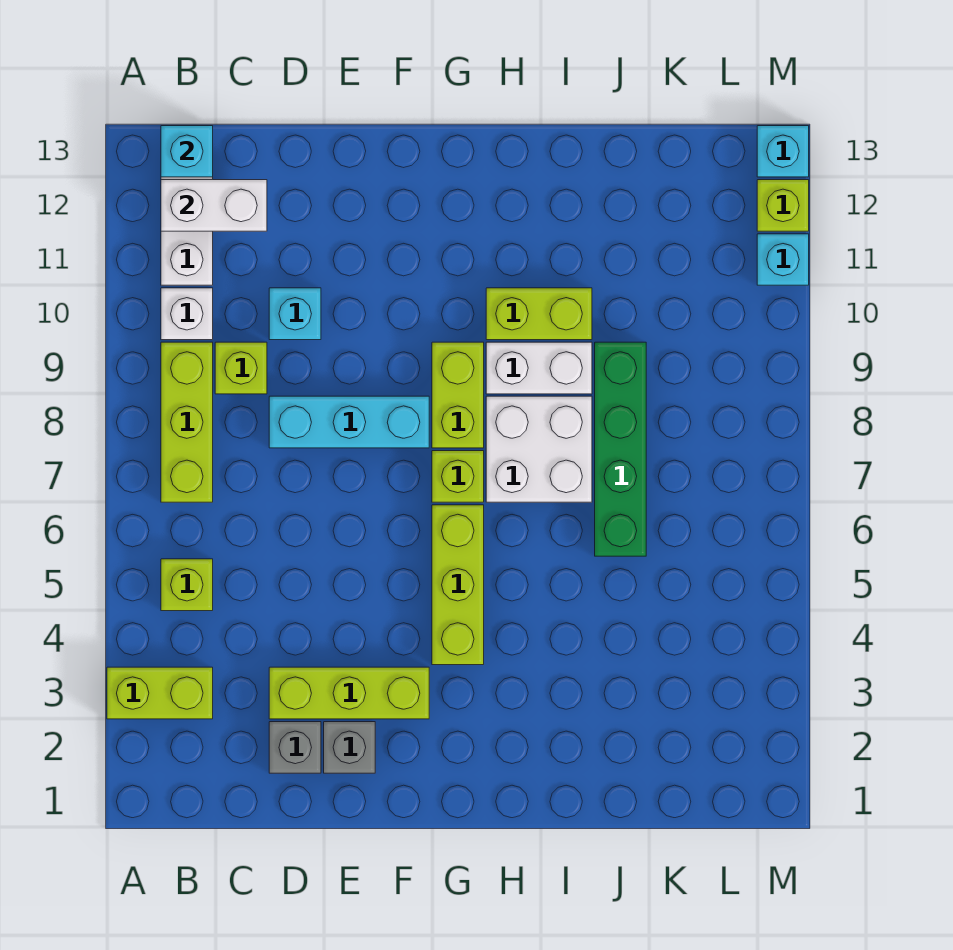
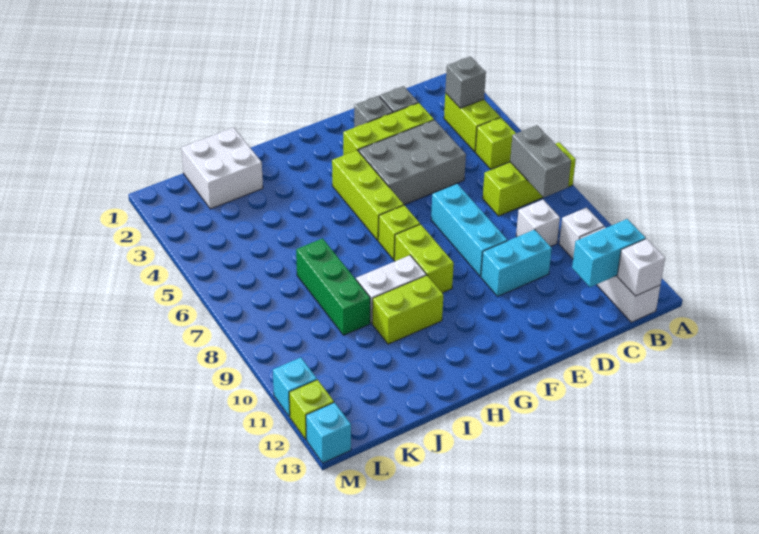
lime brick A3:B3 level 1 -> lime brick B3:B4 level 1
none -> grey brick B3 level 2
lime brick B7:B9 level 1 -> lime brick A7:C7 level 1
none -> grey brick B7:B8 level 2
white brick B12:C12 level 2 -> cyan brick B12:C12 level 2
cyan brick B13 level 2 -> white brick B13 level 2
lime brick C9 level 1 -> white brick C9 level 1
none -> grey brick D4:F5 level 1
cyan brick D8:F8 level 1 -> cyan brick E7:E9 level 1
cyan brick D10 level 1 -> cyan brick D10:E10 level 1
white brick H7:I8 level 1 -> white brick J1:K2 level 1
green brick J6:J9 level 1 -> green brick J7:J9 level 1

